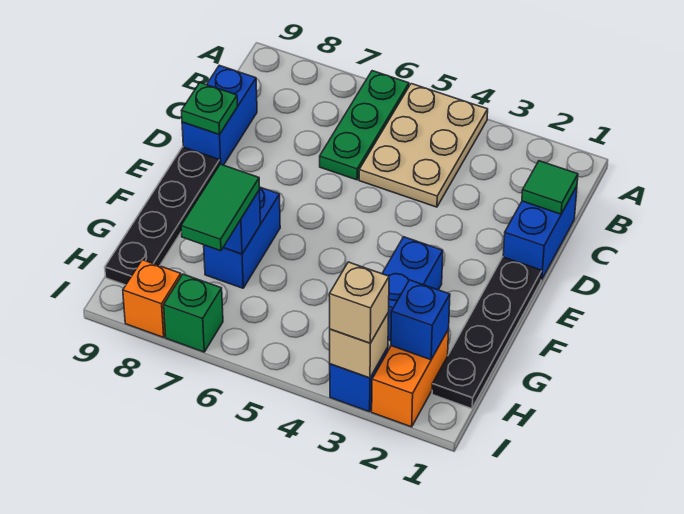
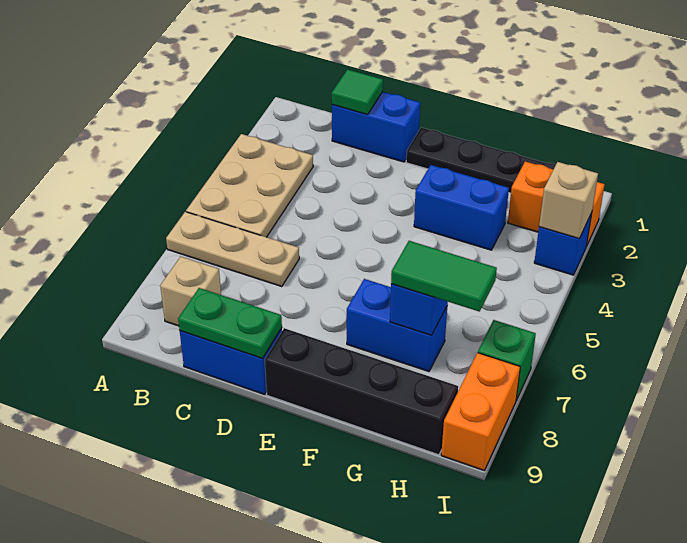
tan plate A4:C5 level 1 -> tan plate A3:B5 level 1
green plate A6:C6 level 1 -> tan plate A6:C6 level 1
green plate D9 level 2 -> green plate C9:D9 level 2
black plate E9:H9 level 1 -> black brick E9:H9 level 1
blue brick H2 level 2 -> none
tan brick I3 level 3 -> tan brick B8 level 1
orange brick I8 level 1 -> orange brick I8:I9 level 1

